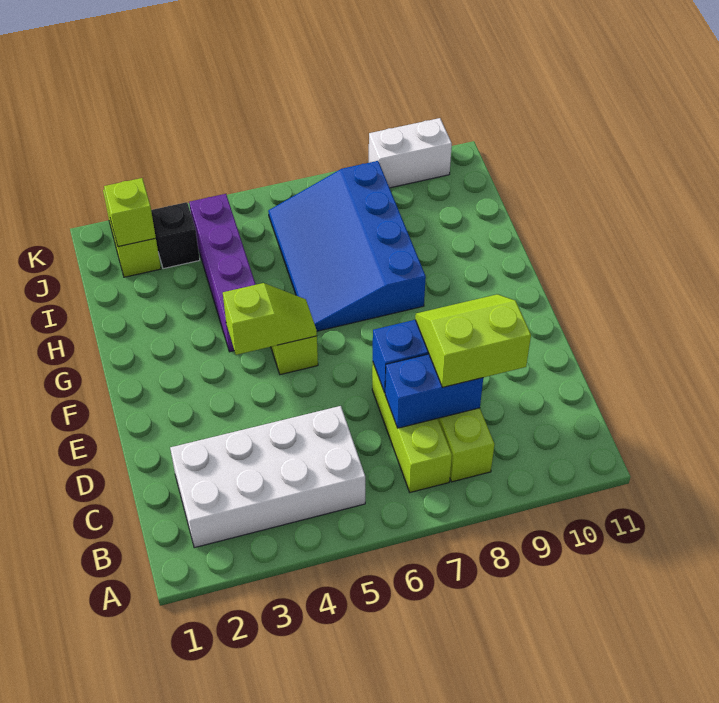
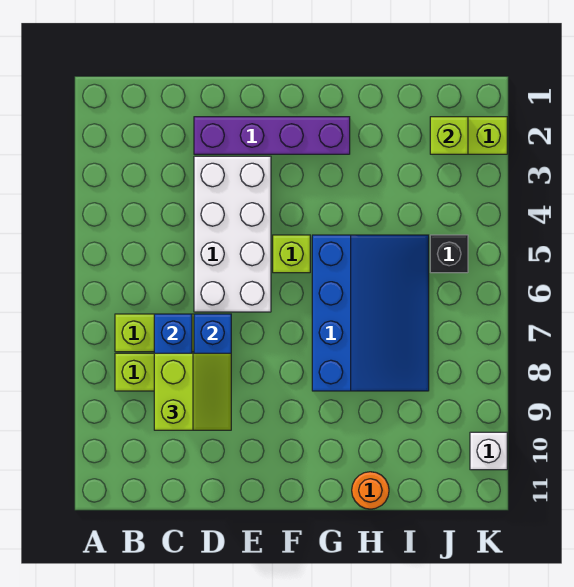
white brick B2:C5 level 1 -> white brick D3:E6 level 1
lime slope F4:F5 level 2 top 4 -> none
purple brick G4:J4 level 1 -> purple brick D2:G2 level 1
blue slope G6:J8 level 1 top 8 -> blue slope G5:I8 level 1 top G
none -> orange round brick H11 level 1
black brick J3 level 1 -> black brick J5 level 1
white brick K9:K10 level 1 -> white brick K10 level 1

